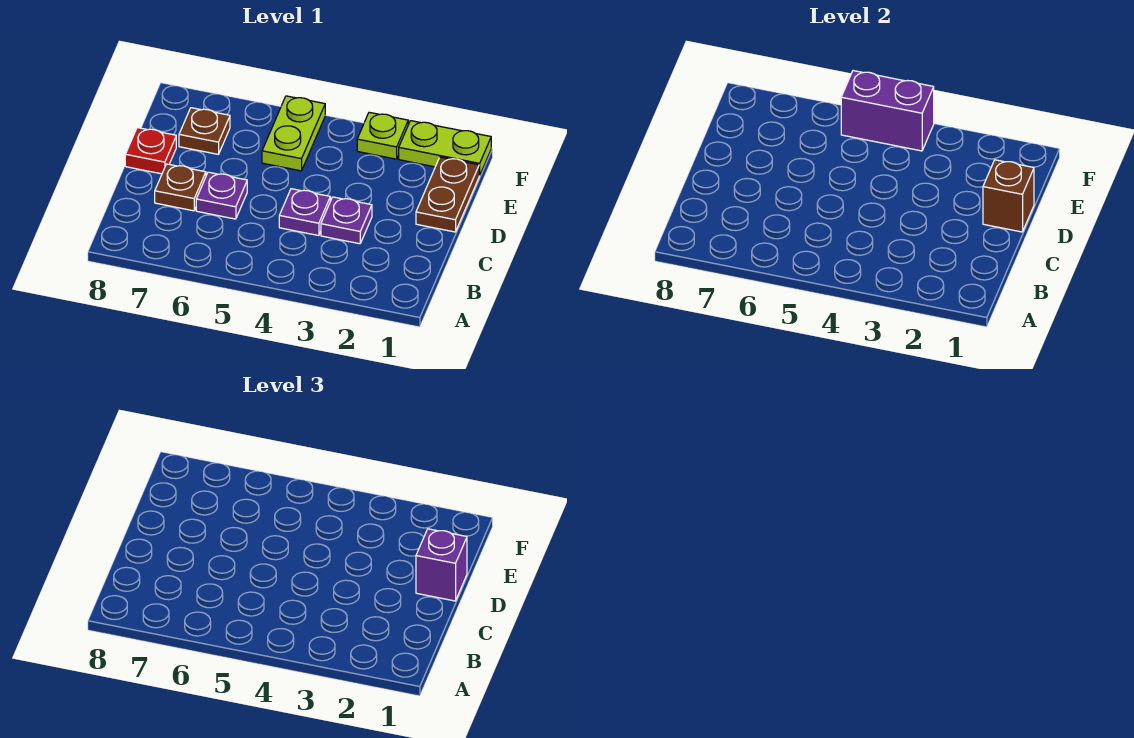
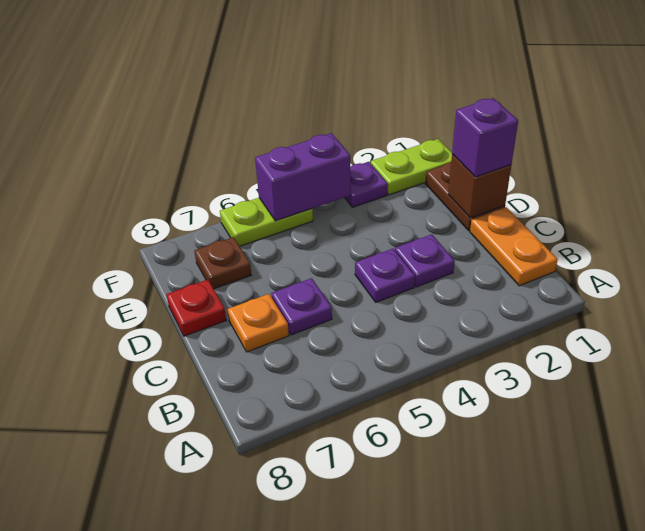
none -> orange plate B1:C1 level 1
brown plate C7 level 1 -> orange plate C7 level 1
lime plate E5:F5 level 1 -> lime plate F5:F6 level 1
lime plate F3 level 1 -> purple plate F3 level 1

